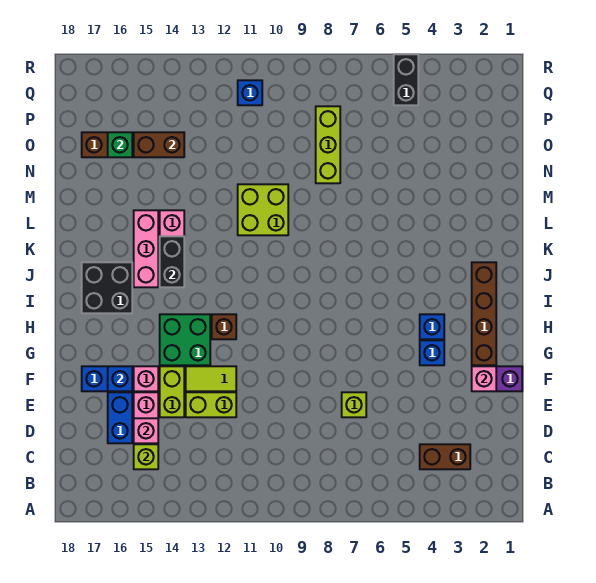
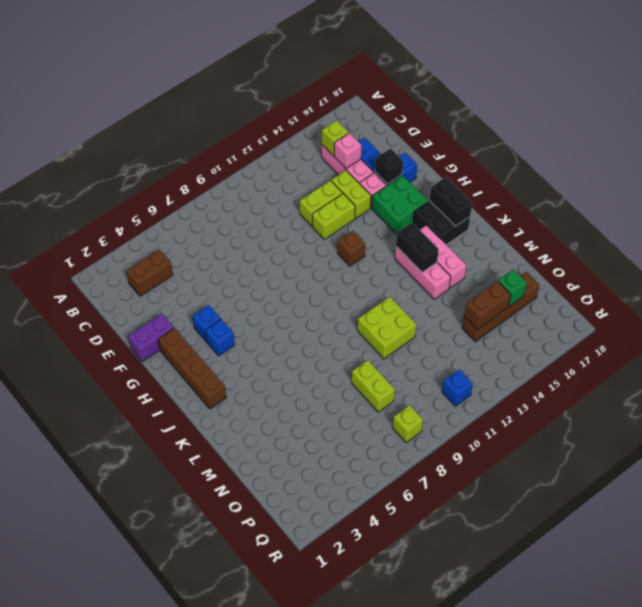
lime brick E7 level 1 -> lime brick Q8 level 1
pink brick F2 level 2 -> none
lime tile F12:F13 level 1 -> lime brick F12:F13 level 1
blue brick F16 level 2 -> black brick F16 level 2
green brick G13:H14 level 1 -> green brick G15:H16 level 1
lime brick N8:P8 level 1 -> lime brick N8:O8 level 1
black brick Q5:R5 level 1 -> black brick I17:J17 level 2

